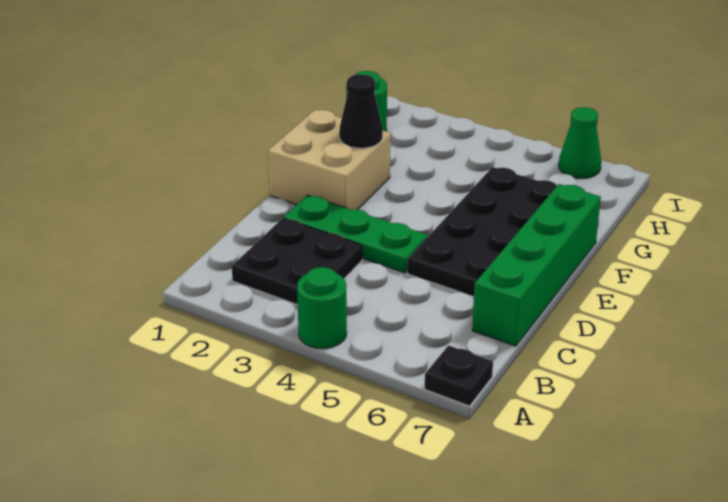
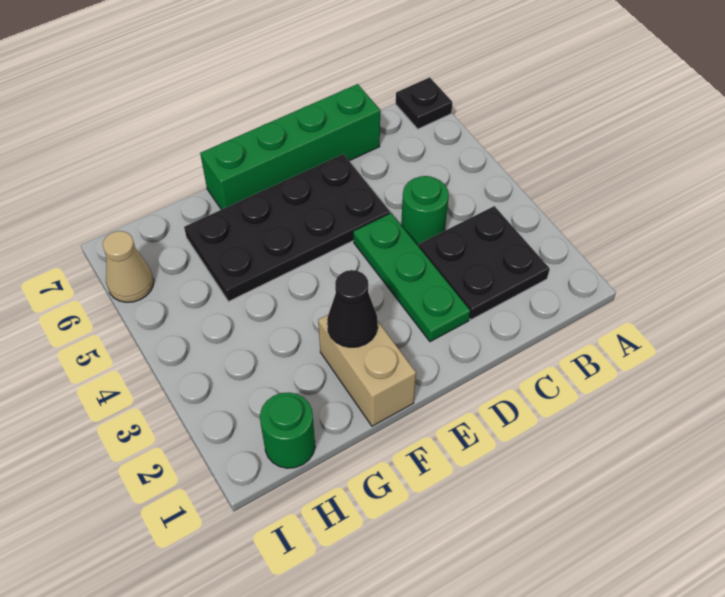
green round brick A4 level 1 -> green round brick C4 level 1
tan brick E1:F2 level 1 -> tan brick F1:F2 level 1
green cone I6 level 1 -> tan cone I6 level 1

